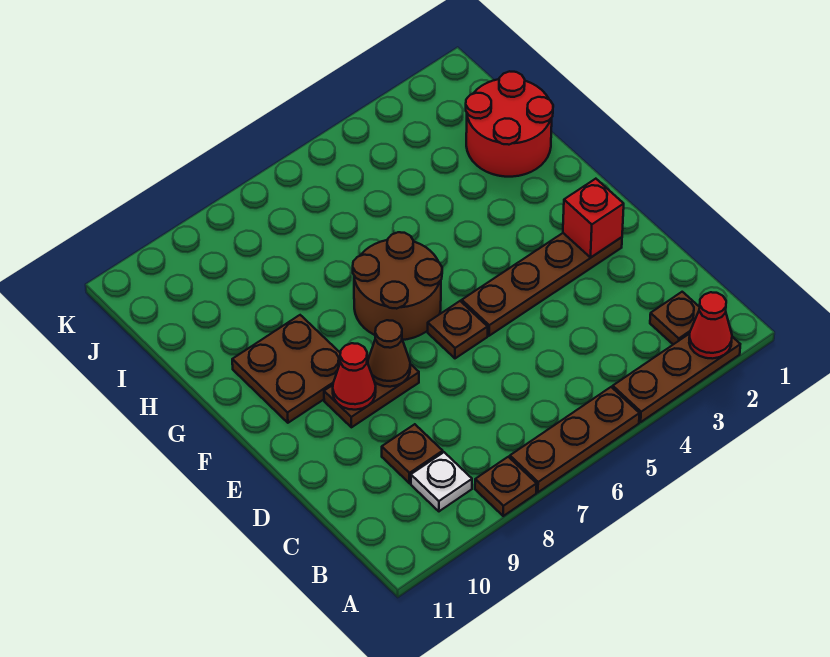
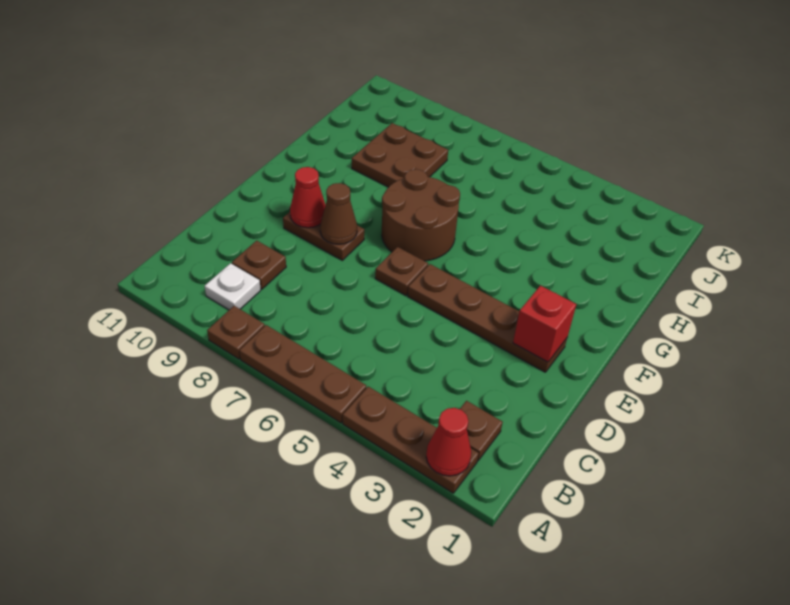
brown plate F9:G10 level 1 -> brown plate H8:I9 level 1
red round brick H1:I2 level 1 -> none

